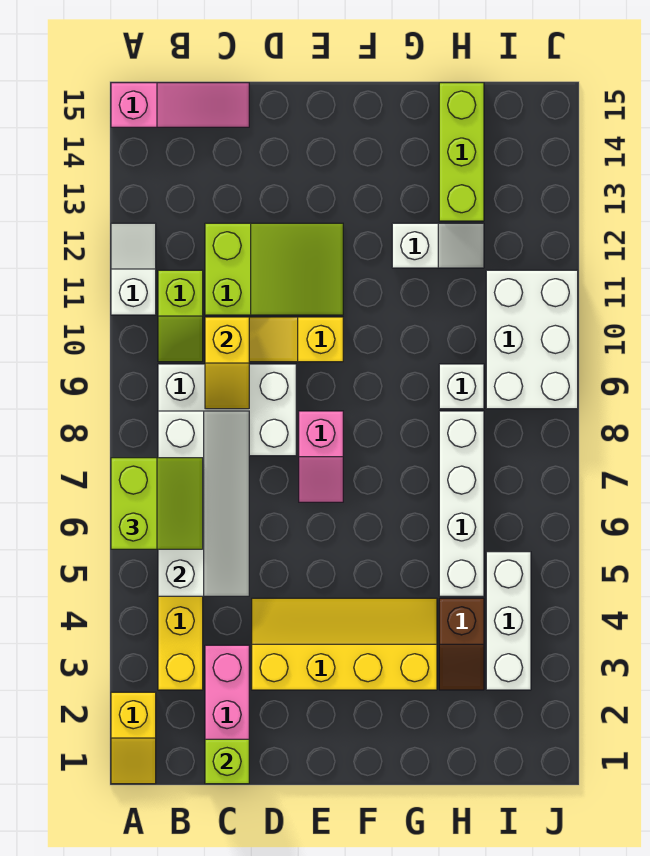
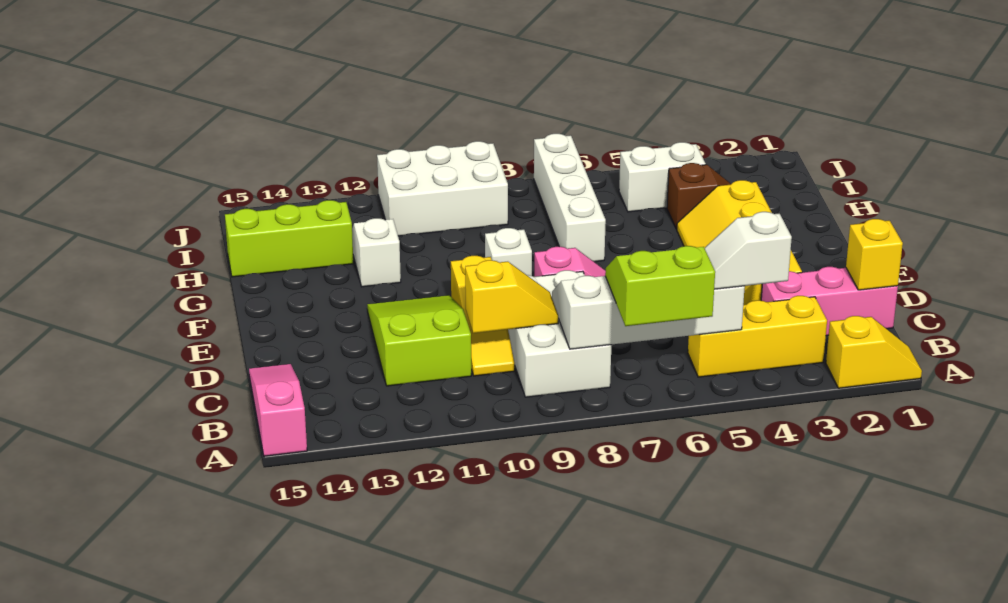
white slope A11:A12 level 1 top 11 -> white slope B4:B5 level 3 top 4
lime slope B10:B11 level 1 top 11 -> none
lime brick C1 level 2 -> yellow brick C1 level 2
white brick H5:H8 level 1 -> white brick G7:J7 level 1
white brick H9 level 1 -> white brick F9 level 1
white brick I3:I5 level 1 -> white brick I4:I5 level 1

